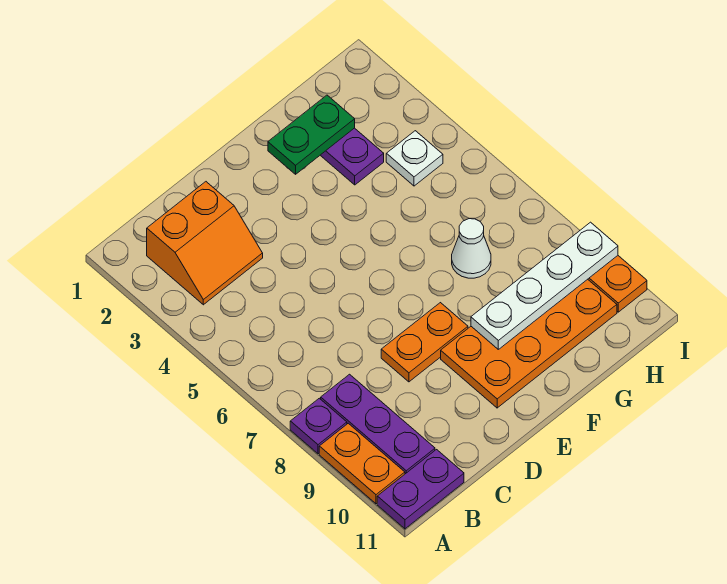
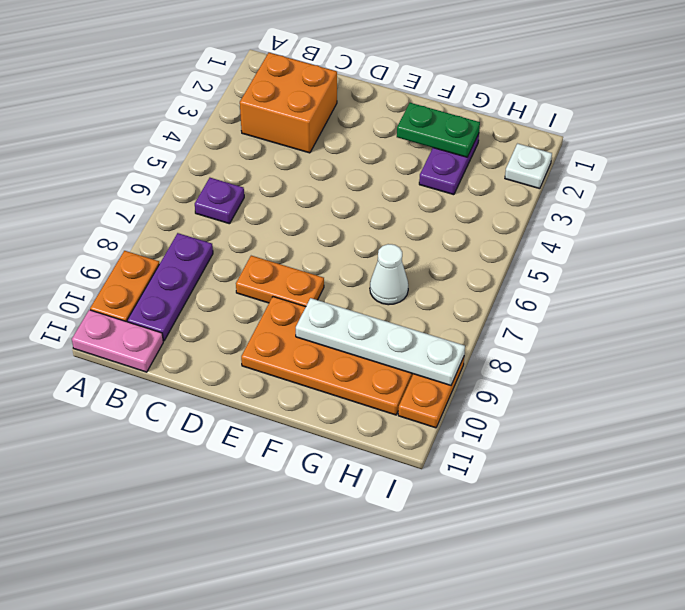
purple plate A8 level 1 -> purple plate B6 level 1
purple plate A11:B11 level 1 -> pink plate A11:B11 level 1
orange slope B2:C3 level 1 top 2 -> orange brick B2:C3 level 1
white plate H4 level 1 -> white plate I2 level 1

